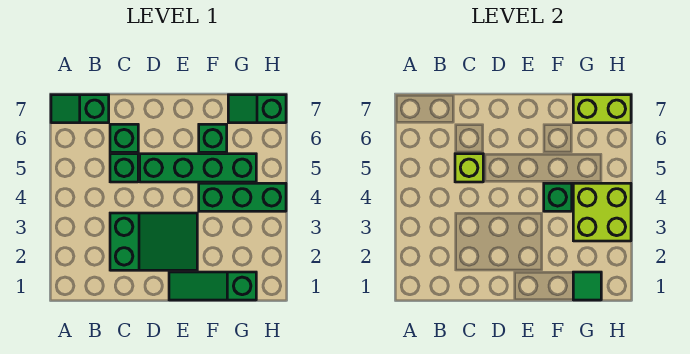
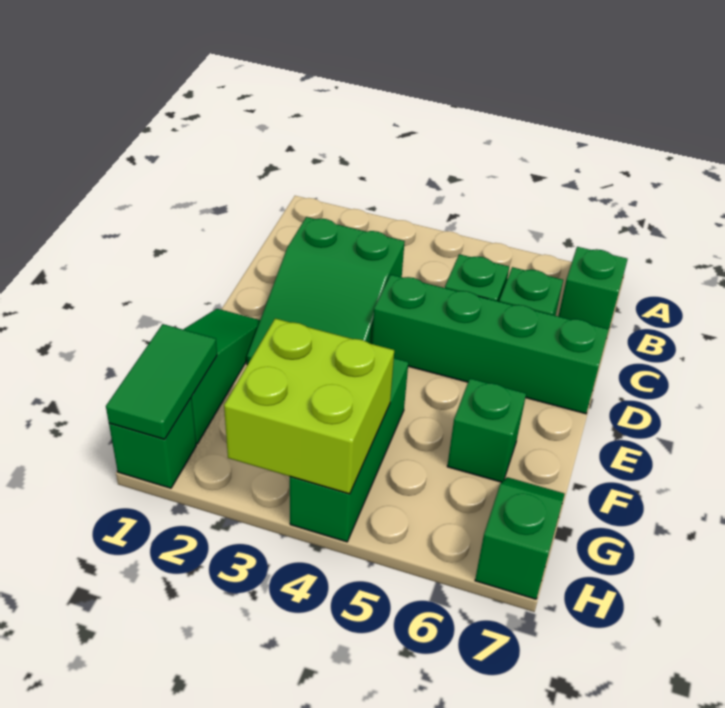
lime brick C5 level 2 -> none
green brick D5:G5 level 1 -> green brick D4:D7 level 1
green brick F4 level 2 -> green brick H1 level 1
green tile G1 level 2 -> green tile G1:H1 level 2
lime brick G7:H7 level 2 -> none

